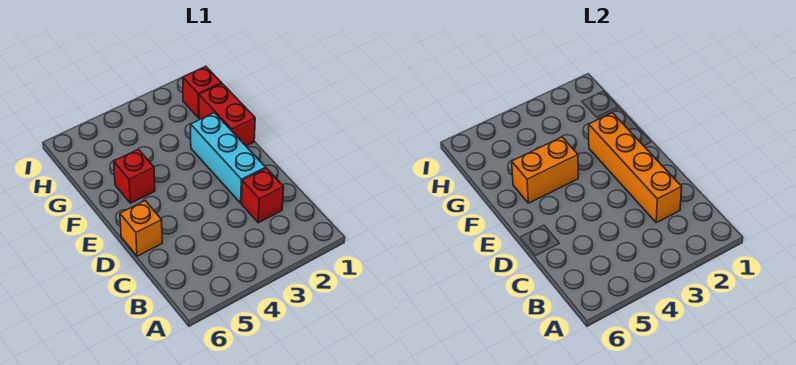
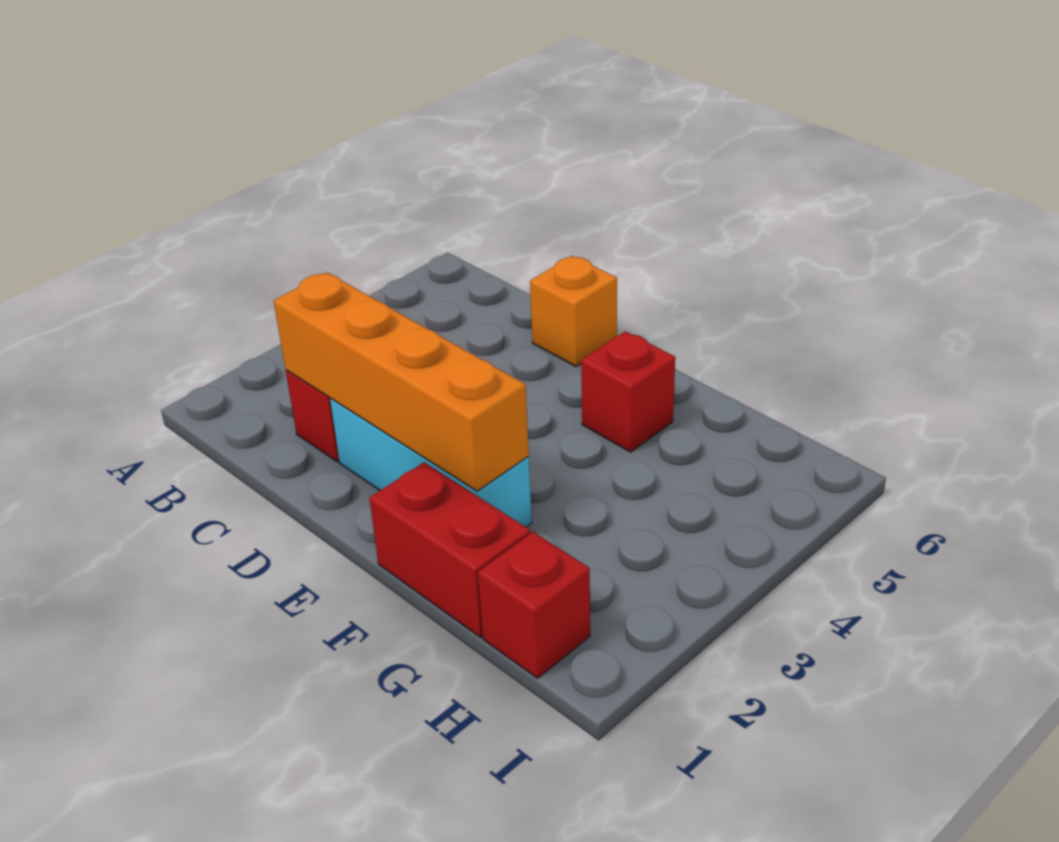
orange brick F4:F5 level 2 -> none

